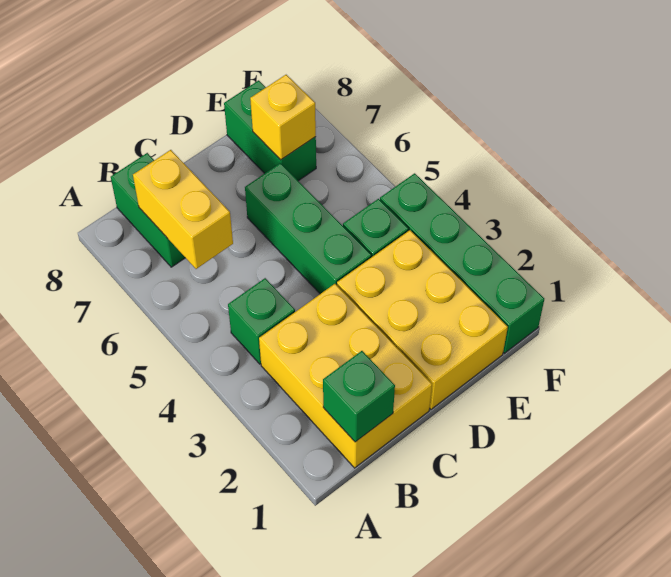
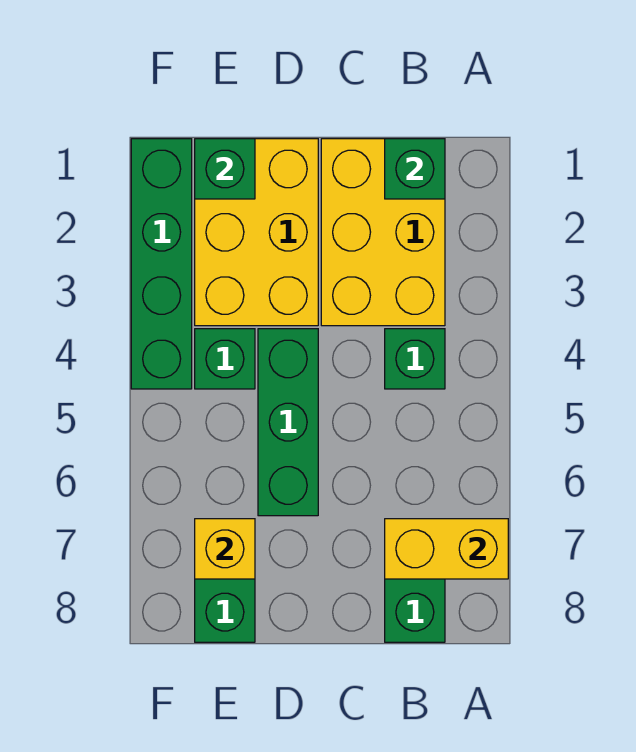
yellow brick B6:B7 level 2 -> yellow brick A7:B7 level 2
none -> green brick E1 level 2

